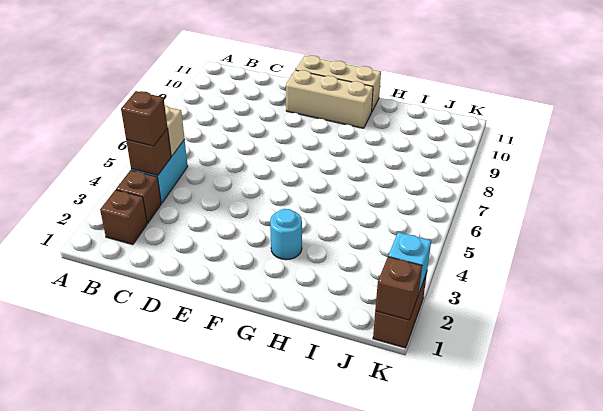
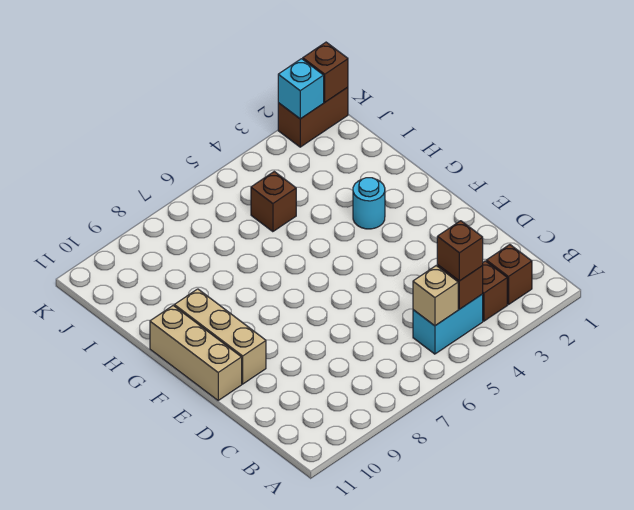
none -> brown brick I5 level 1

